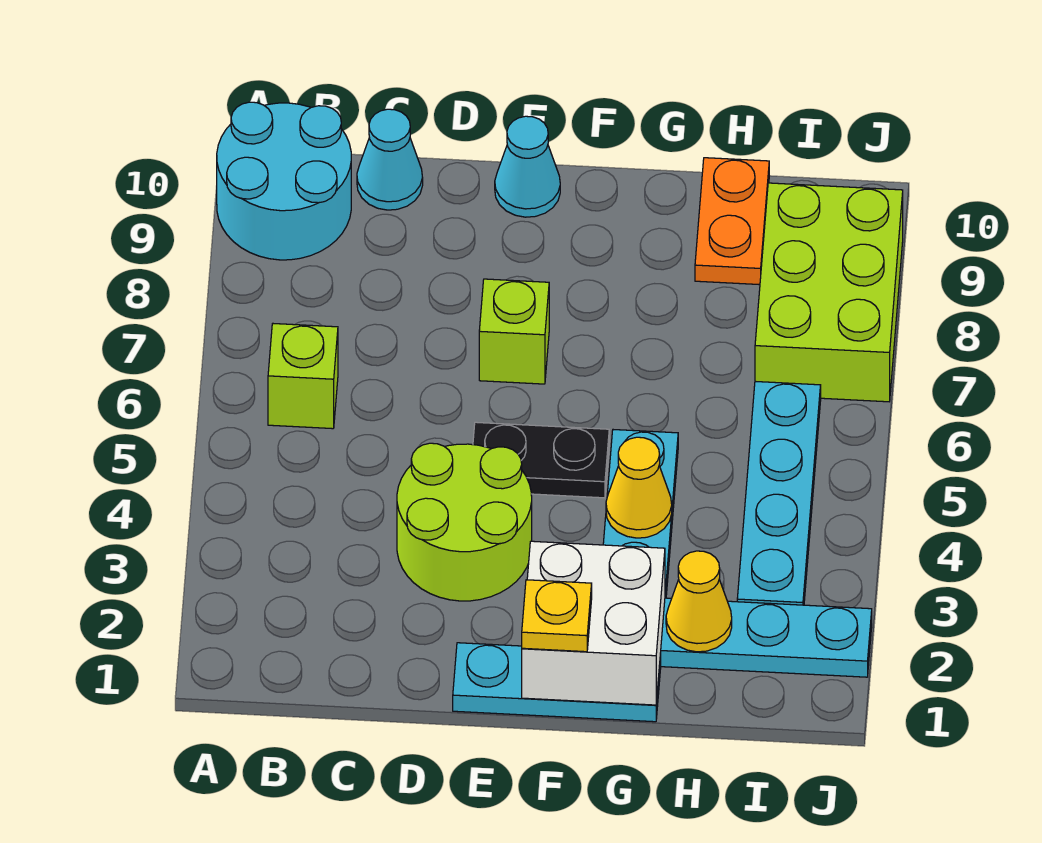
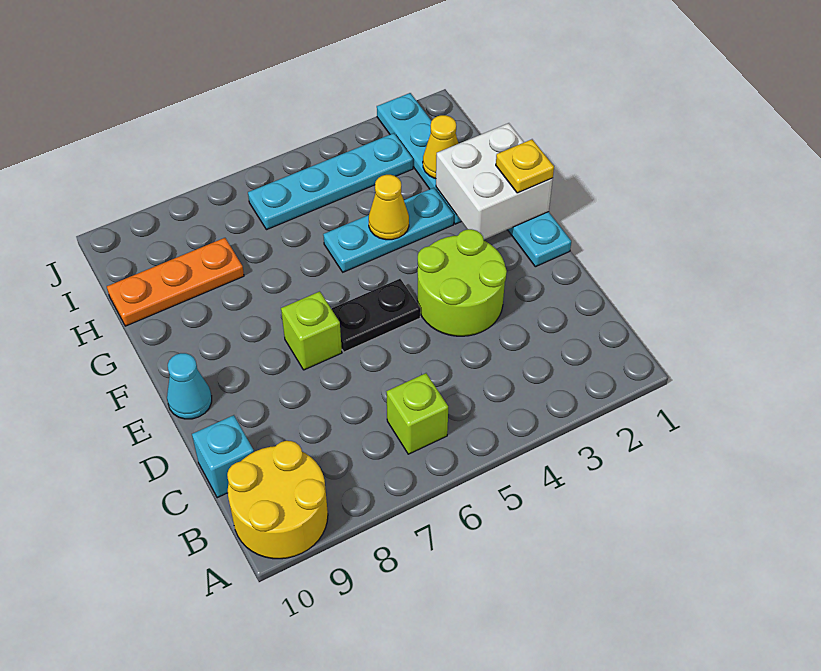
cyan round brick A9:B10 level 1 -> yellow round brick A9:B10 level 1
cyan cone C10 level 1 -> cyan brick C10 level 1
black plate E5:F5 level 1 -> black plate E5:E6 level 1
orange plate H9:H10 level 1 -> orange plate H8:H10 level 1
lime brick I7:J9 level 1 -> none

